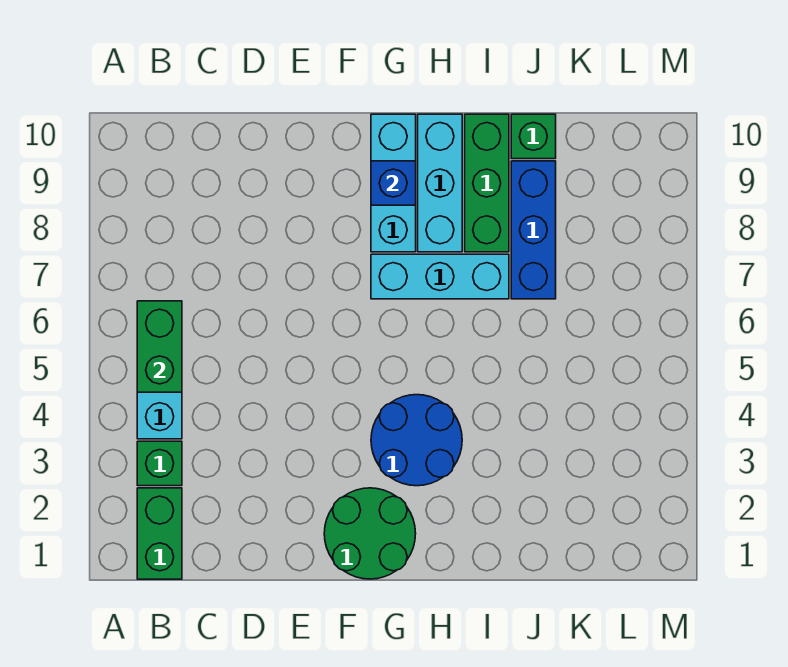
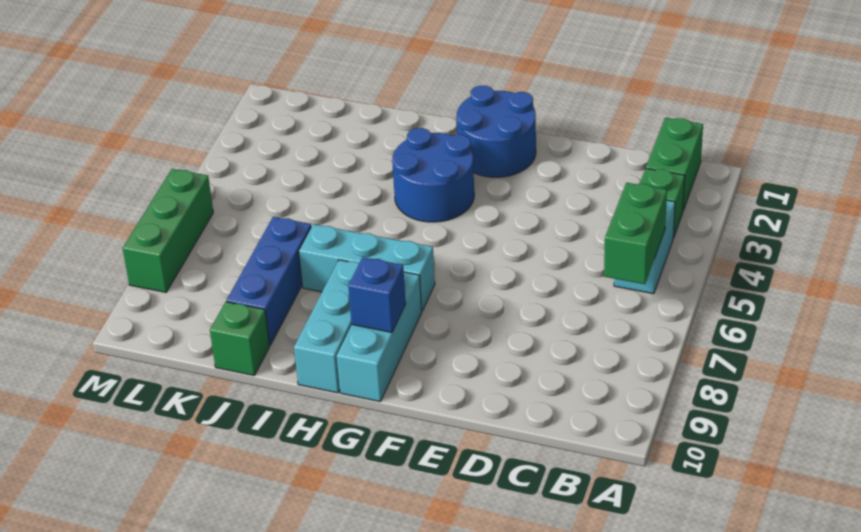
green round brick F1:G2 level 1 -> blue round brick F1:G2 level 1
green brick I8:I10 level 1 -> green brick M6:M8 level 1

